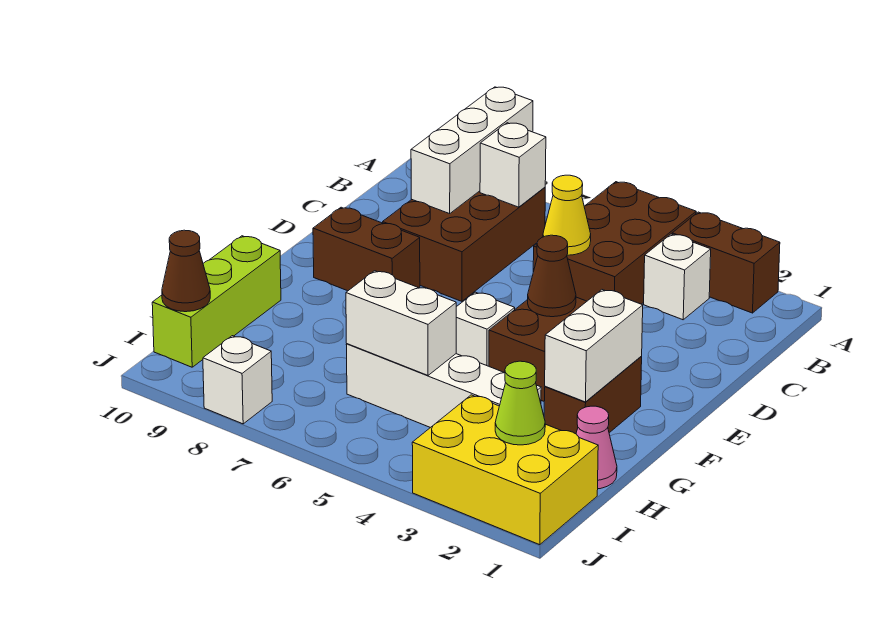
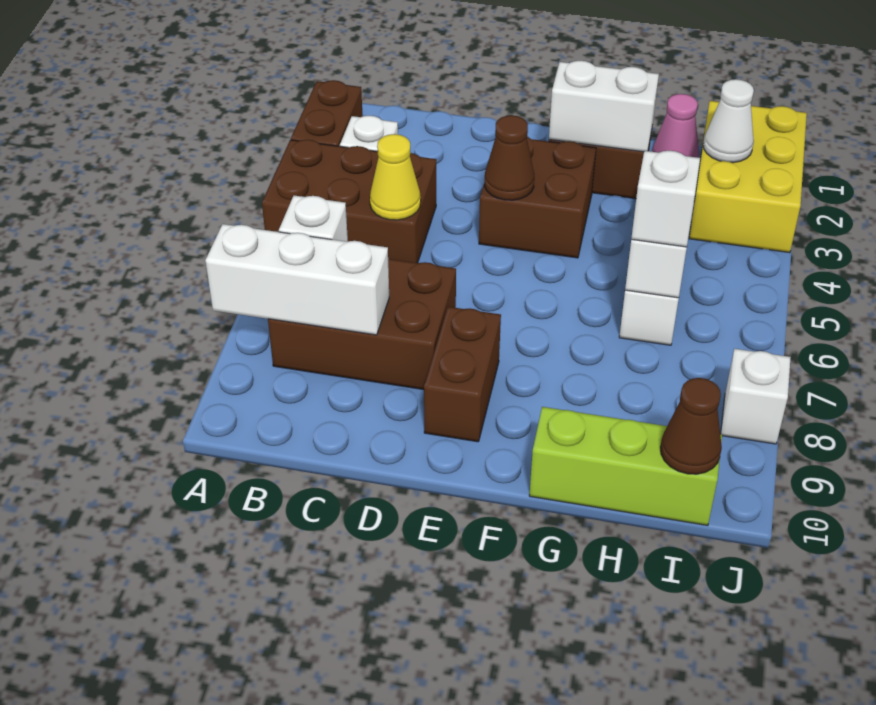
white brick F5 level 1 -> white brick H6 level 3
lime cone I2 level 2 -> white cone I2 level 2

